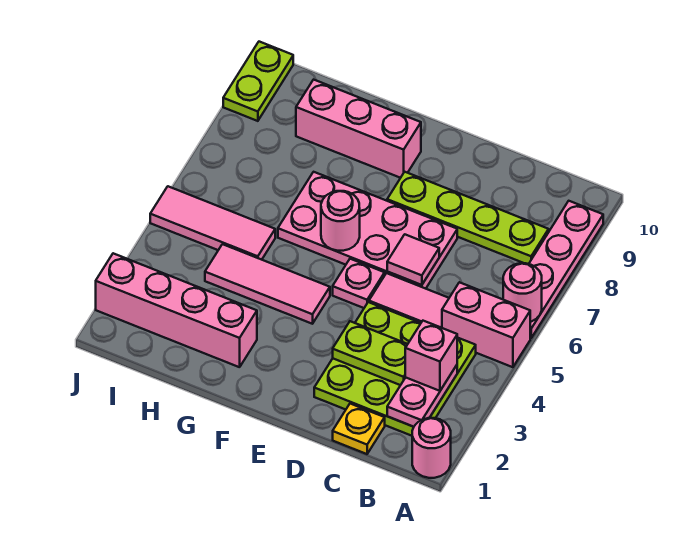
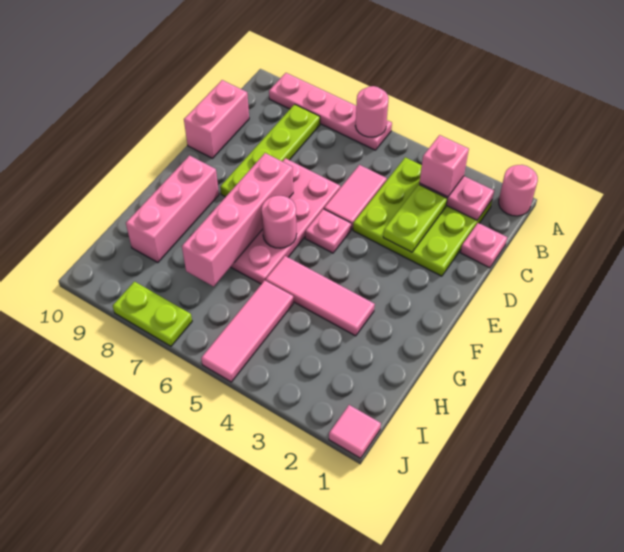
pink brick A5:B5 level 1 -> pink brick C10:D10 level 1
yellow plate C1 level 1 -> pink plate C1 level 1
pink tile D6 level 2 -> pink tile J1 level 1
pink tile F4:H4 level 1 -> pink tile G3:G5 level 1
pink brick G2:J2 level 1 -> pink brick E7:H7 level 2
lime plate J9:J10 level 1 -> lime plate J7:J8 level 1

